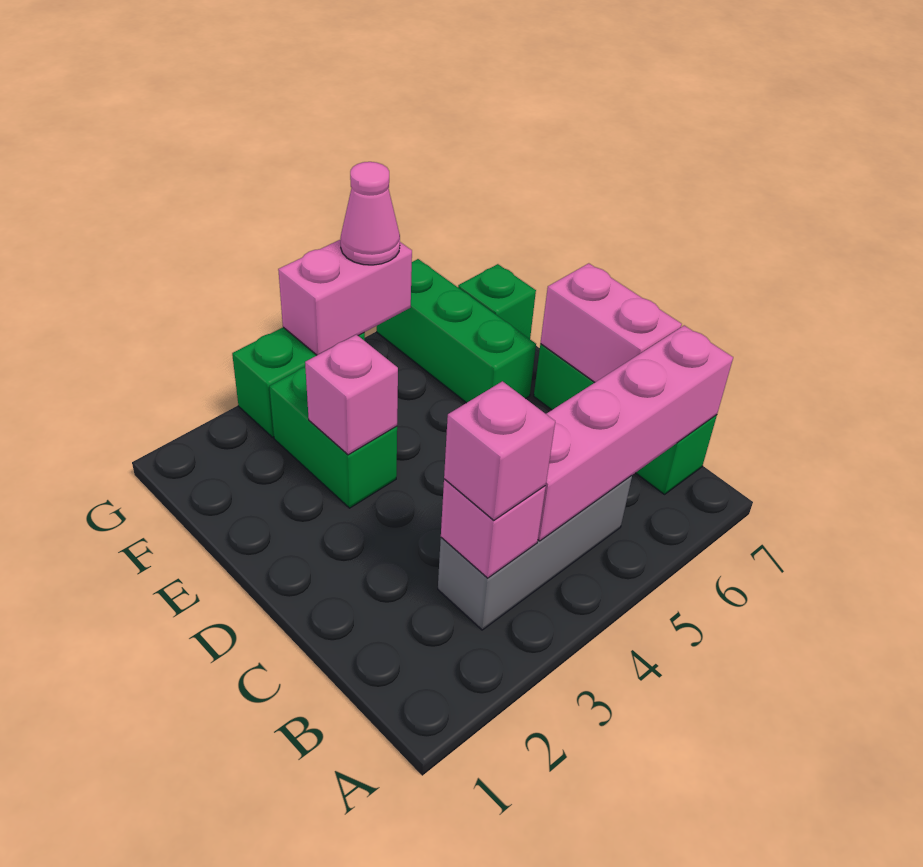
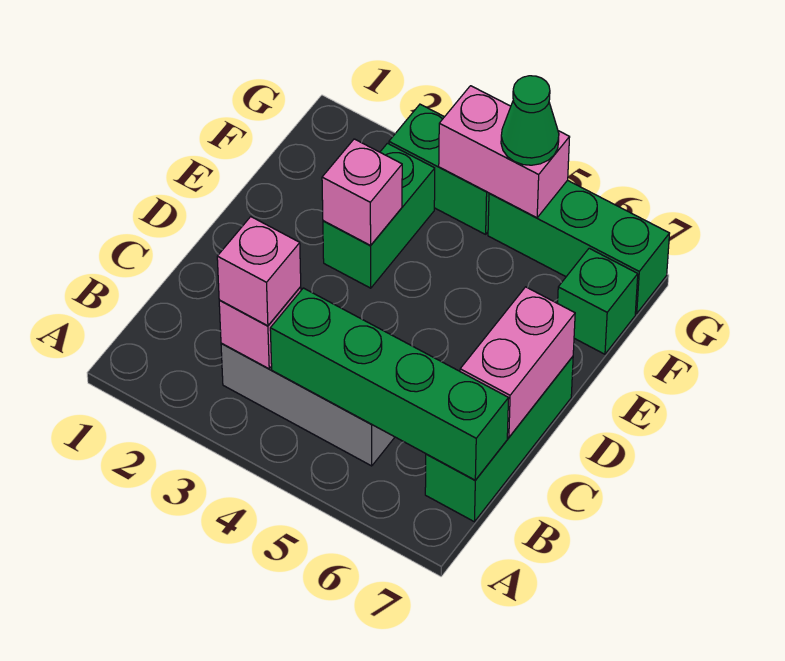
pink brick B4:B7 level 2 -> green brick B4:B7 level 2
green brick E6:G6 level 1 -> green brick G5:G7 level 1
pink cone G5 level 3 -> green cone G5 level 3

